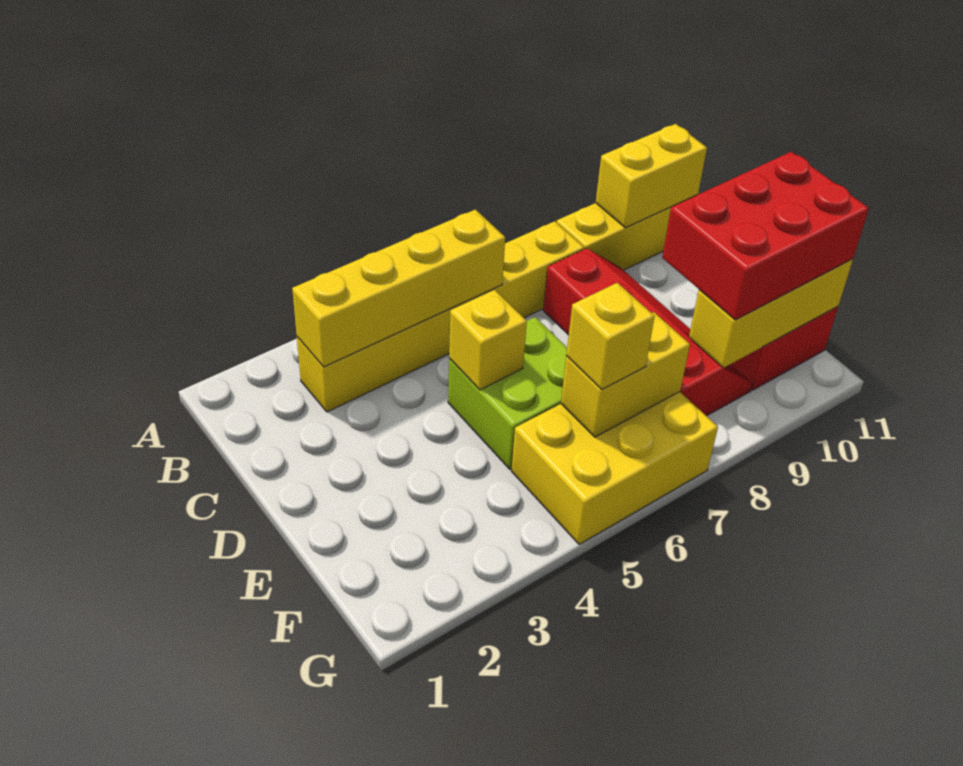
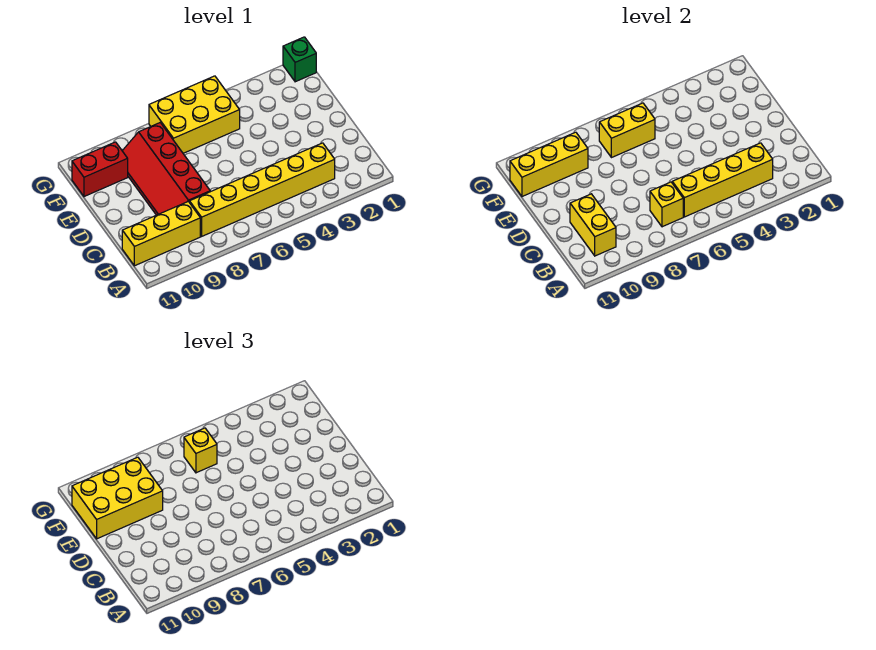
yellow brick B10:B11 level 2 -> yellow brick B10:C10 level 2
lime brick D5:E6 level 1 -> none
yellow brick D5 level 2 -> yellow brick B7 level 2
red brick E9:F11 level 3 -> yellow brick E9:F11 level 3
none -> green brick G1 level 1

